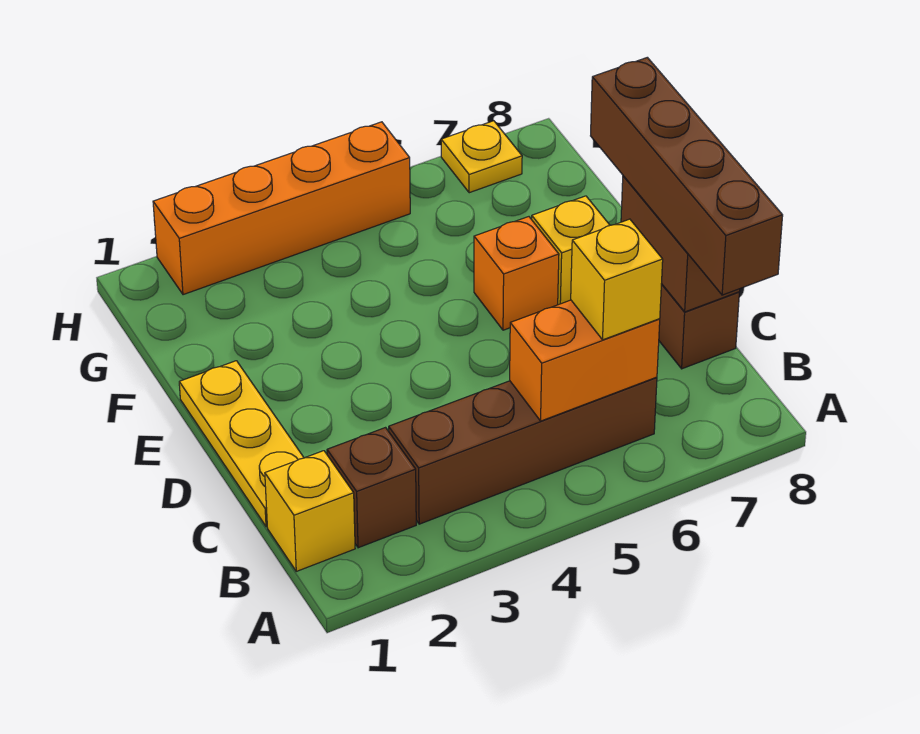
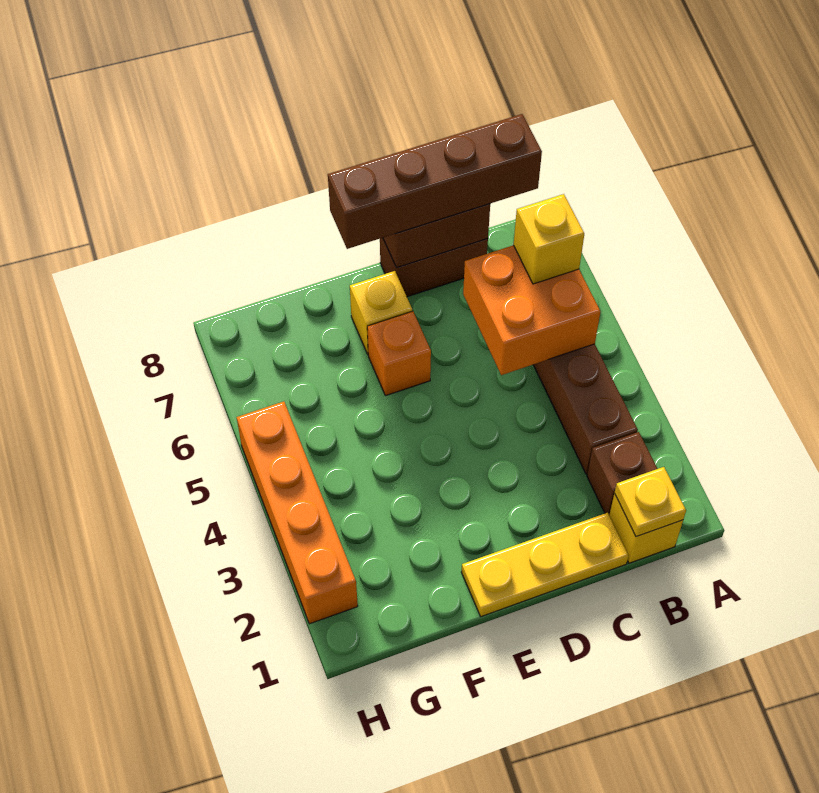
orange brick B5:B6 level 2 -> orange brick B5:C6 level 2
yellow plate H7 level 1 -> yellow plate B1 level 2

